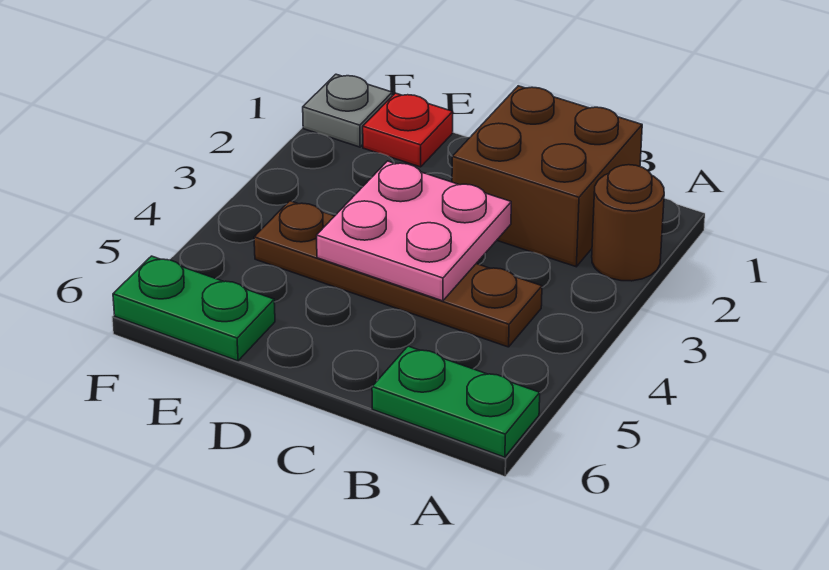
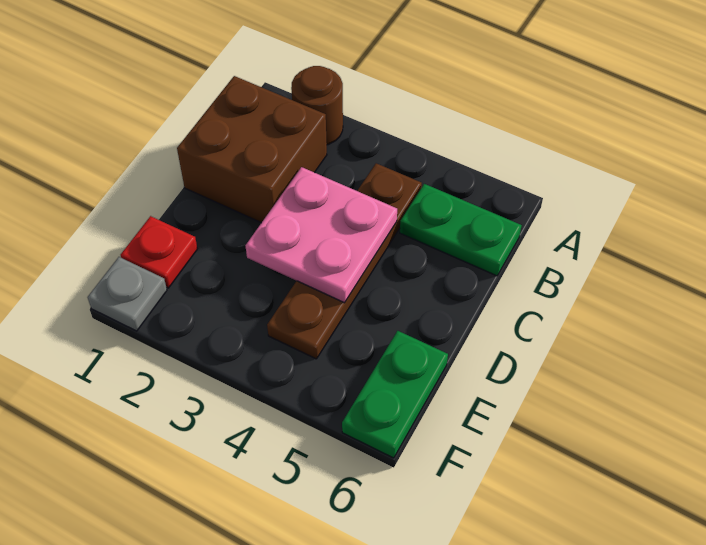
green plate A6:B6 level 1 -> green plate B5:B6 level 1

